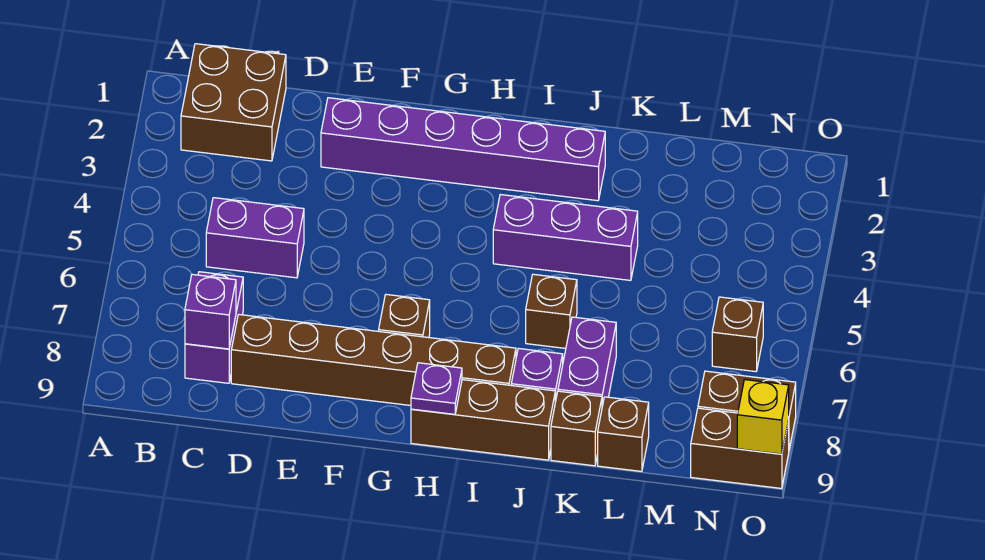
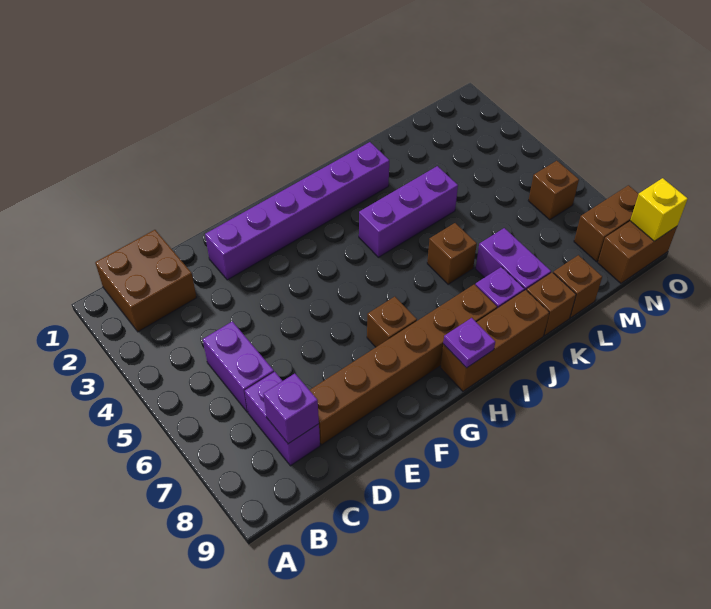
purple brick C5:D5 level 1 -> purple brick C5:C6 level 1

